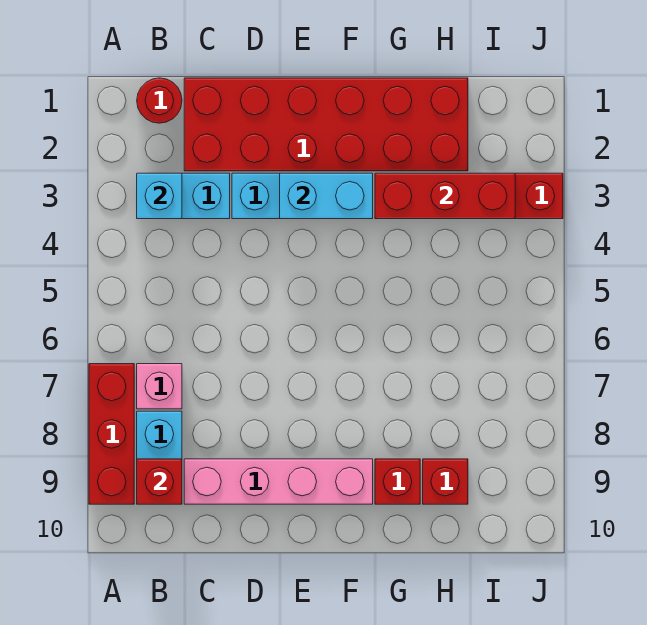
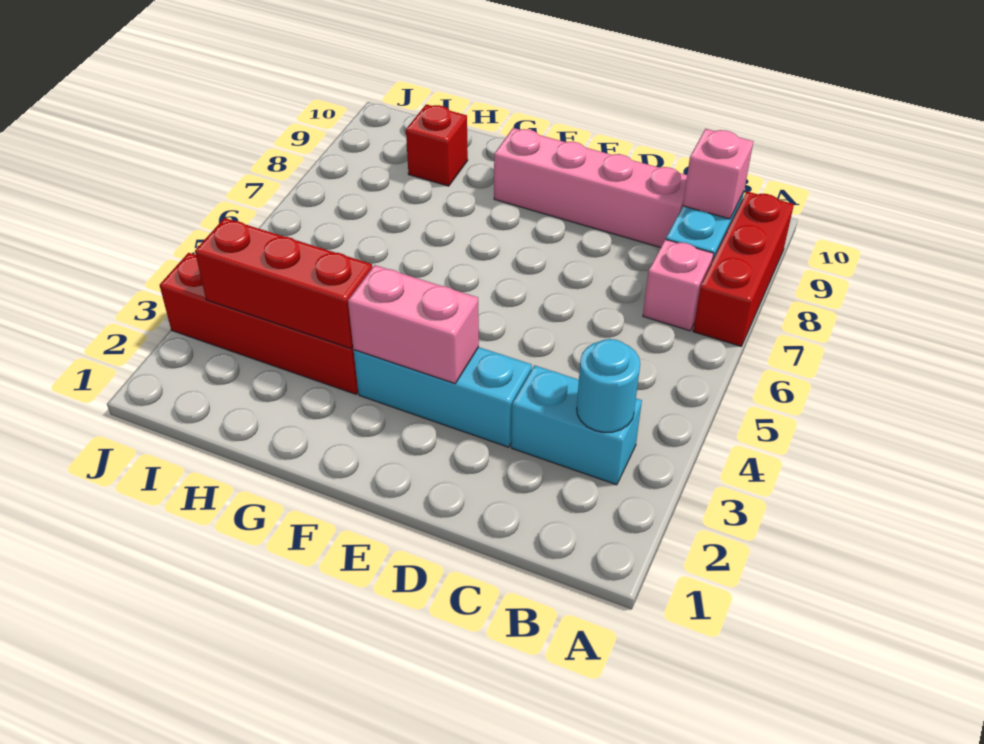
red round brick B1 level 1 -> none
cyan brick B3 level 2 -> cyan round brick B3 level 2
red brick B9 level 2 -> pink brick B9 level 2
red brick C1:H2 level 1 -> none
cyan brick E3:F3 level 2 -> pink brick E3:F3 level 2
red brick G9 level 1 -> none

